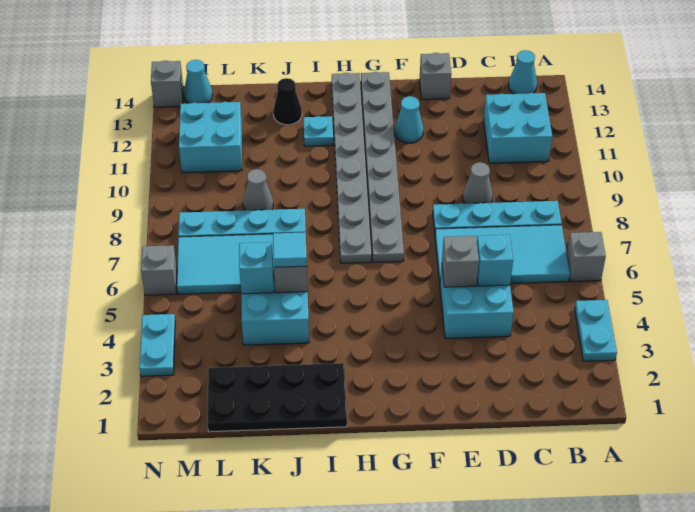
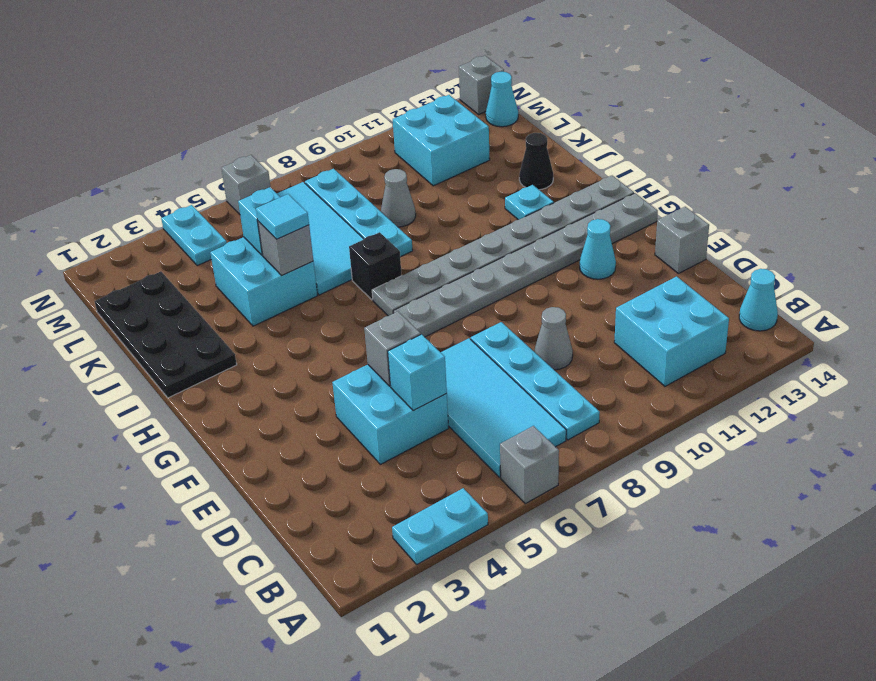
none -> black brick I7 level 1
cyan plate N3:N4 level 1 -> cyan plate M4:N4 level 1

